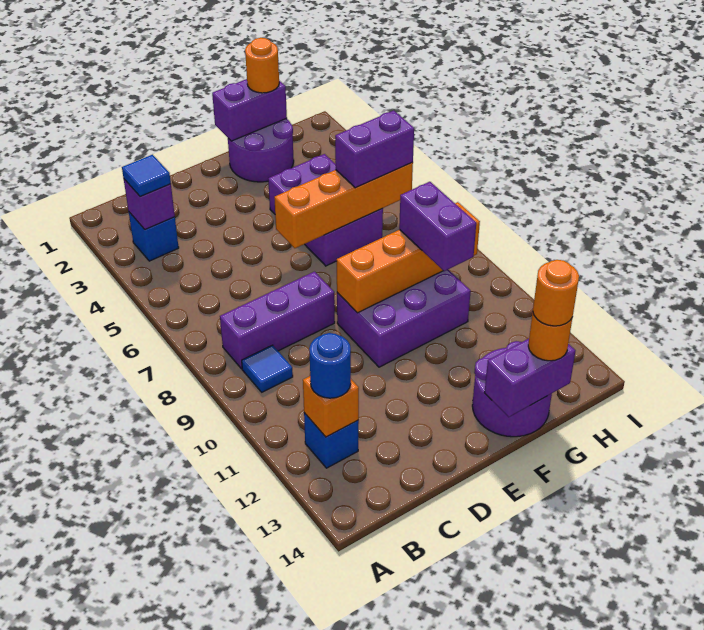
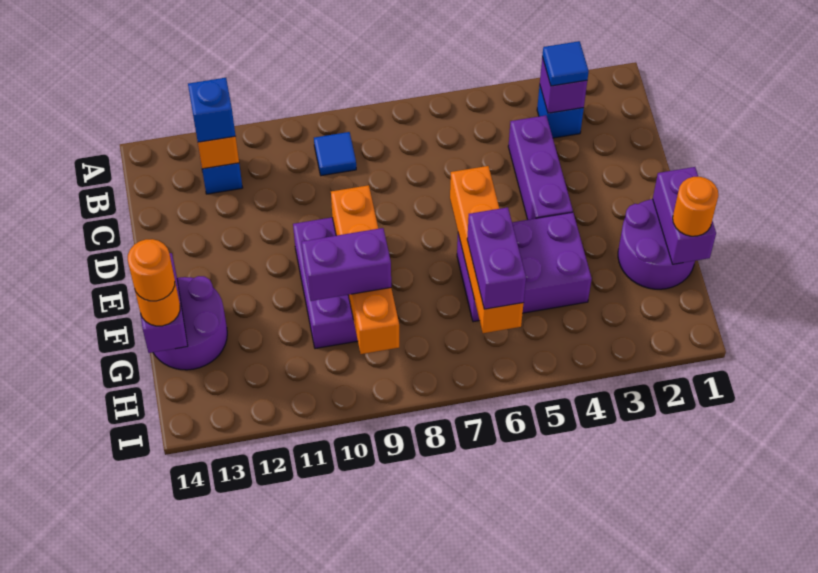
purple brick B8:D8 level 1 -> purple brick C4:E4 level 1
blue round brick B12 level 3 -> blue brick B12 level 3

